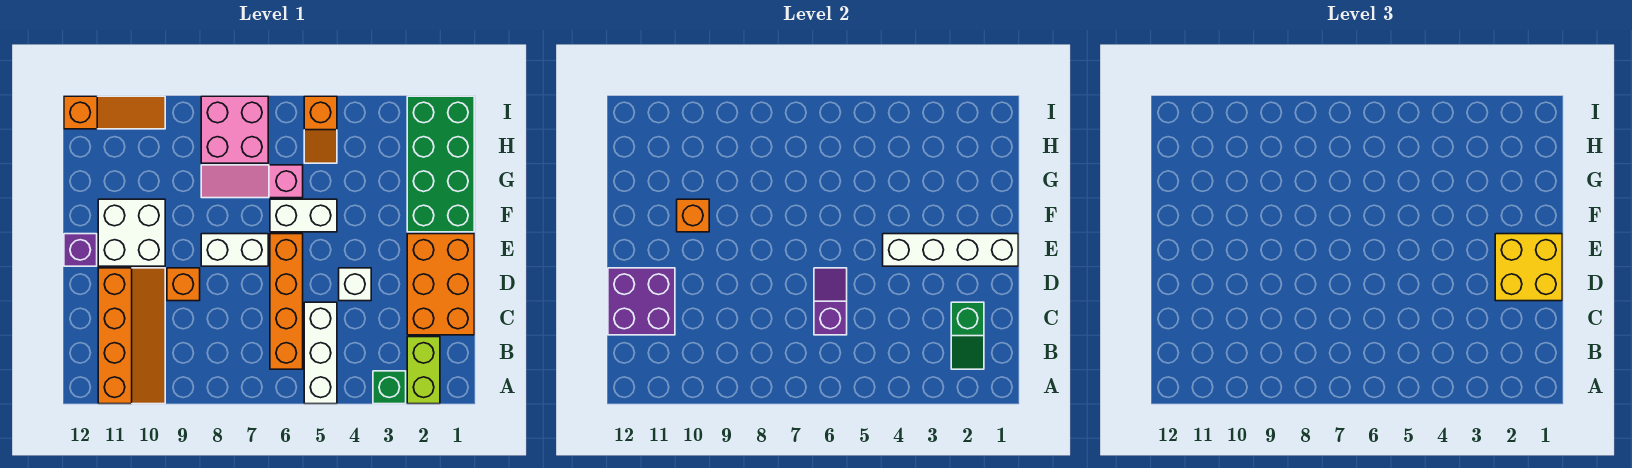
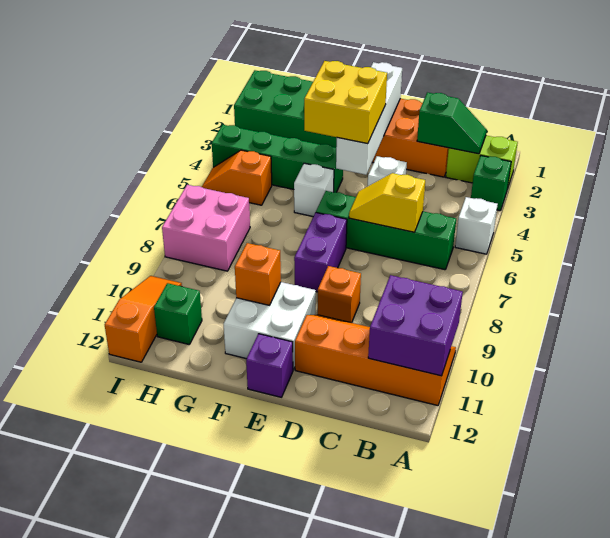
white brick A5:C5 level 1 -> white brick A5 level 1
orange brick B6:E6 level 1 -> green brick B6:E6 level 1
purple slope C6:D6 level 2 top C -> yellow slope C6:D6 level 2 top C
purple brick C11:D12 level 2 -> purple brick A10:B11 level 2
yellow brick D1:E2 level 3 -> yellow brick E3:F4 level 3
white brick E7:E8 level 1 -> purple brick E7:E8 level 1
none -> green brick F4:I4 level 1
white brick F5:F6 level 1 -> white brick F5 level 1
pink slope G6:G8 level 1 top 6 -> none
orange slope H5:I5 level 1 top I -> orange slope H5:I5 level 1 top H
none -> green brick H11 level 1

